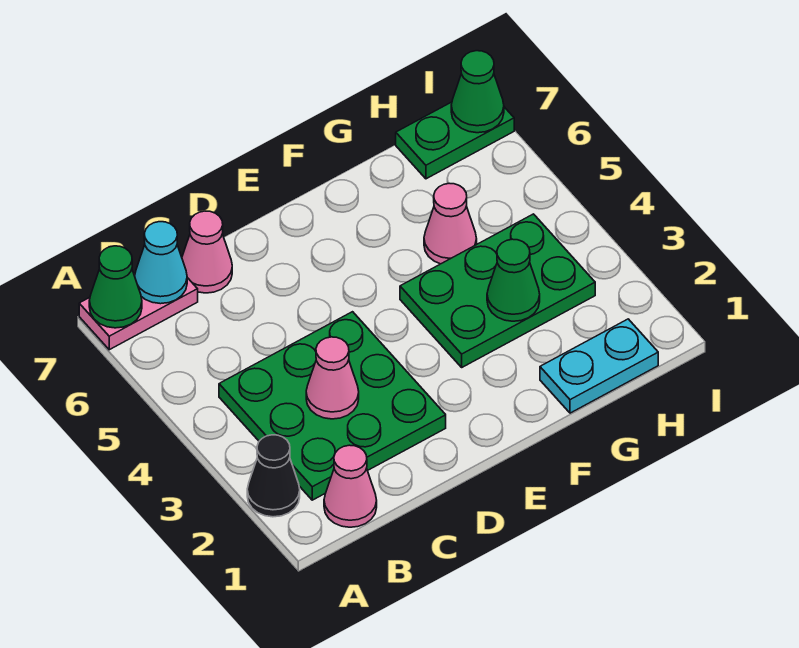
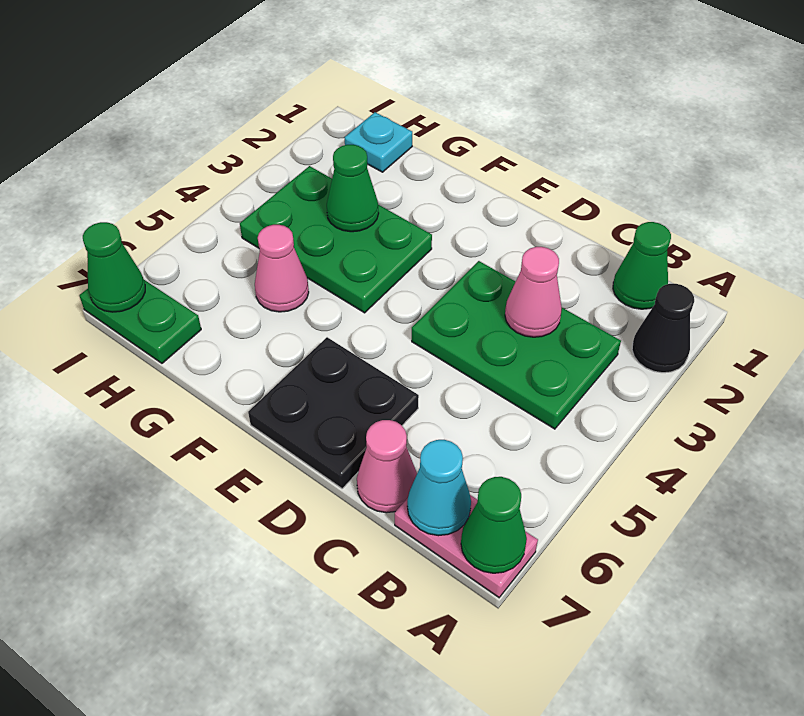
pink cone B1 level 1 -> green cone B1 level 1
green plate B2:D4 level 1 -> green plate B3:D4 level 1
none -> black plate D6:E7 level 1
cyan plate G1:H1 level 1 -> cyan plate H1 level 1

